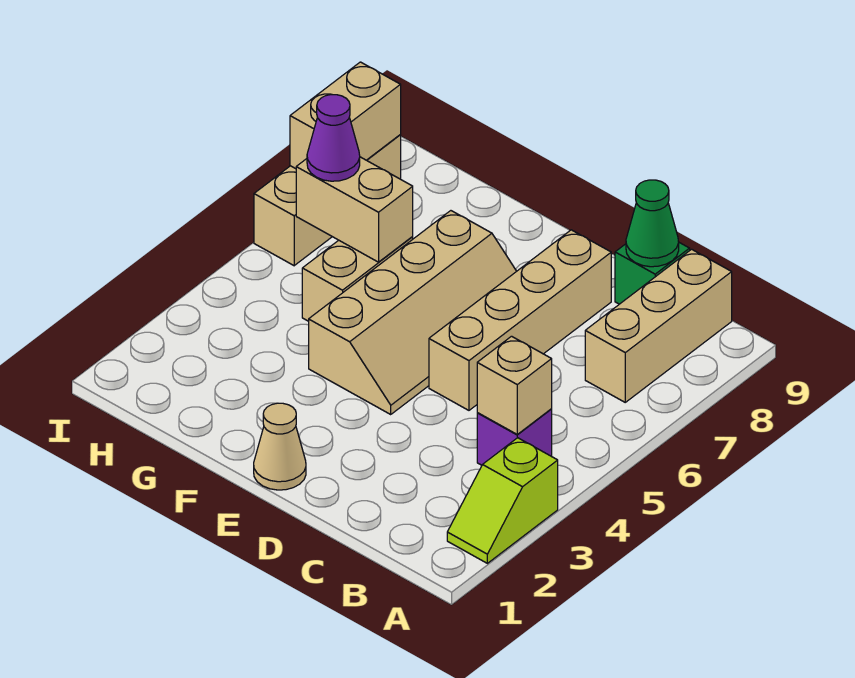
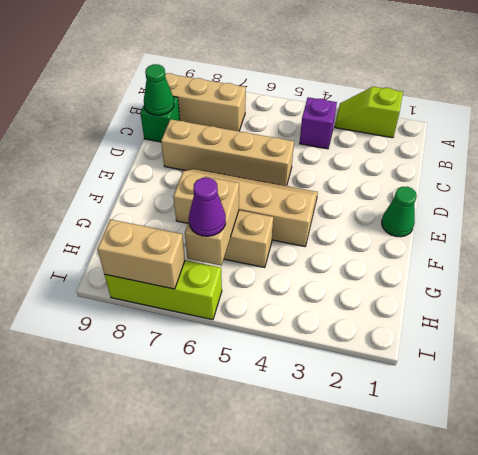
lime slope A2:A3 level 1 top 3 -> lime slope A2:A3 level 1 top 2
tan brick B4 level 2 -> none
tan cone E1 level 1 -> green cone E1 level 1
tan brick I6:I8 level 1 -> lime brick I6:I8 level 1

